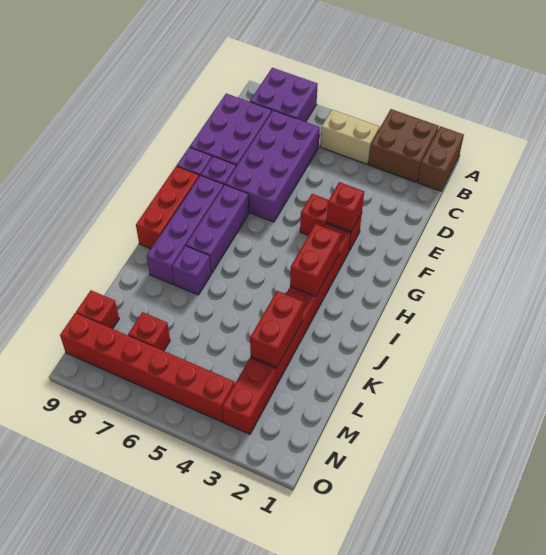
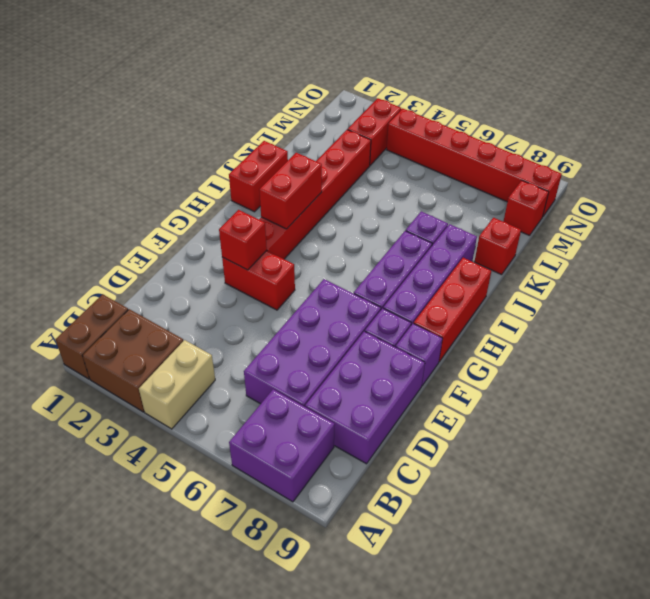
tan brick B4:B5 level 1 -> tan brick A4:B4 level 1
red brick K3:L3 level 2 -> red brick I1:J1 level 1
red brick M7 level 1 -> red brick K9 level 1

